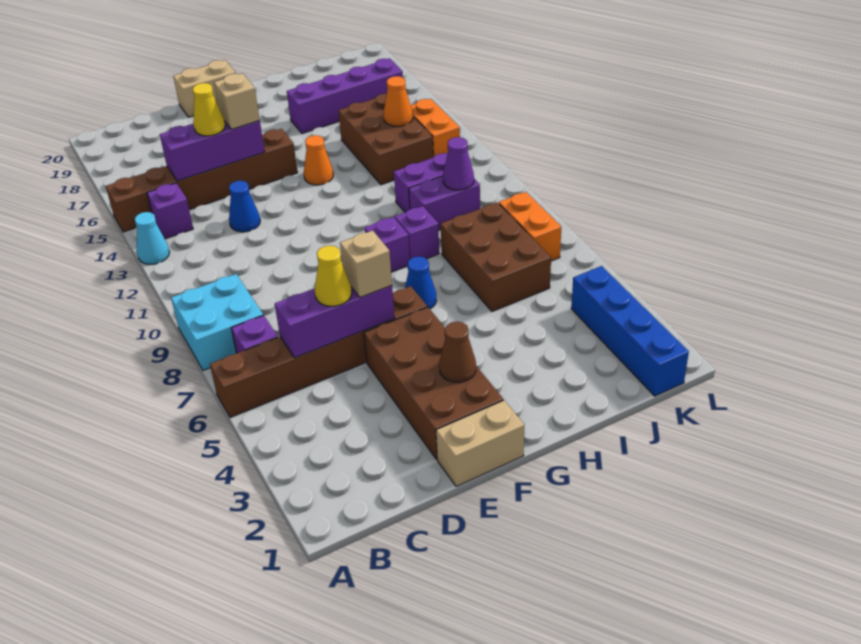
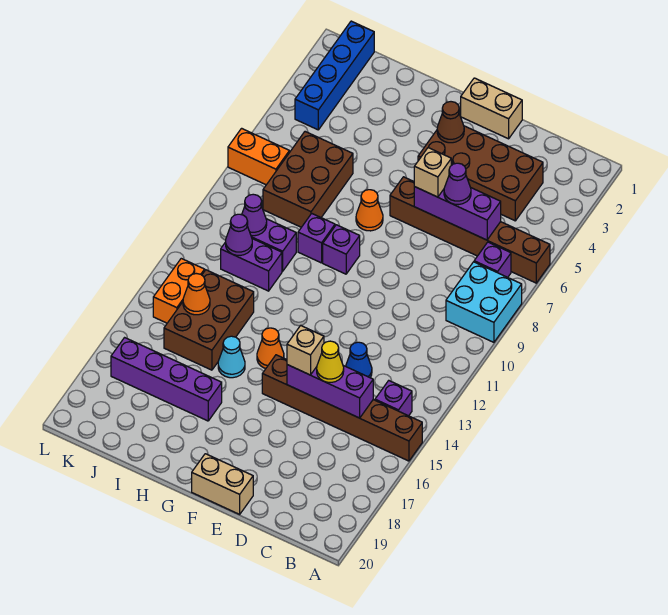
cyan cone A13 level 1 -> cyan cone H15 level 1
yellow cone D6 level 3 -> purple cone D6 level 3
brown brick E2:F5 level 1 -> brown brick C3:F4 level 1
blue cone G7 level 1 -> orange cone G7 level 1
none -> purple cone J11 level 2
orange brick K7:K8 level 1 -> orange brick K7:L7 level 1

